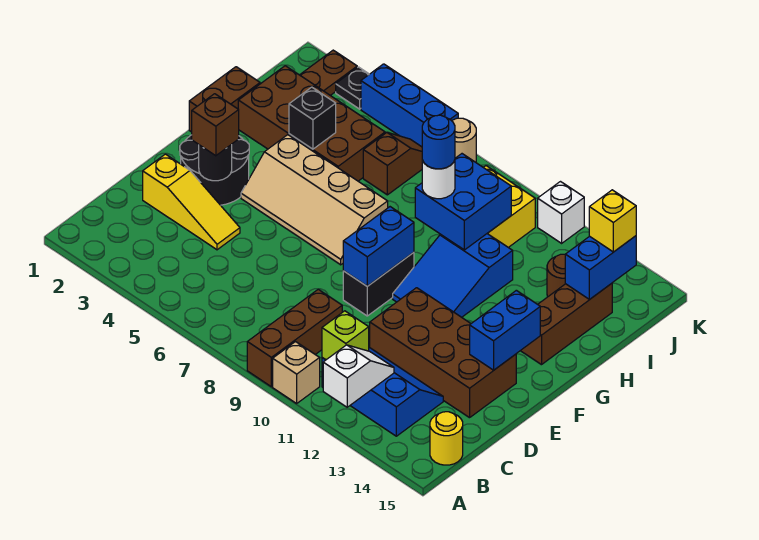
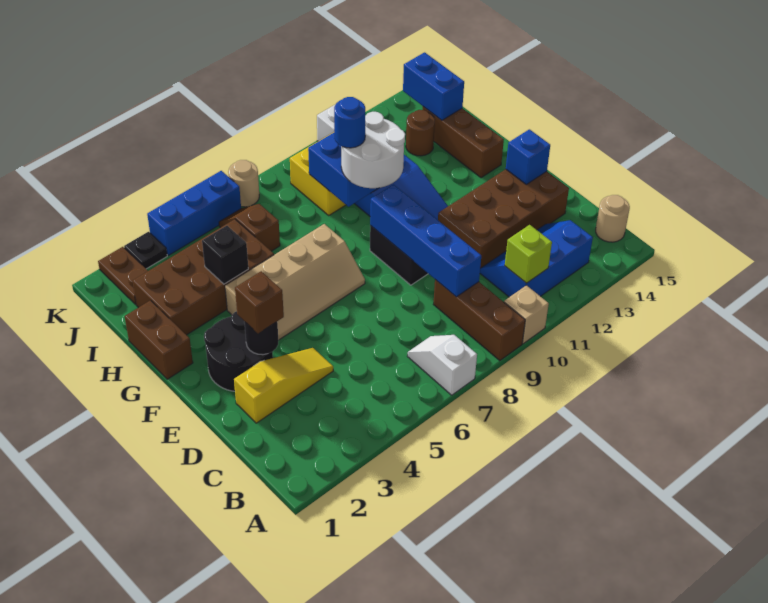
white slope A12:B12 level 2 top A -> white slope A7:B7 level 1 top A
yellow round brick B15 level 1 -> tan round brick B15 level 1
blue brick E9:F9 level 2 -> blue brick C9:F9 level 2
blue brick E14:F14 level 2 -> blue brick E14 level 2
white round brick H9 level 3 -> white round brick G9:H10 level 3
yellow brick J14 level 3 -> none

